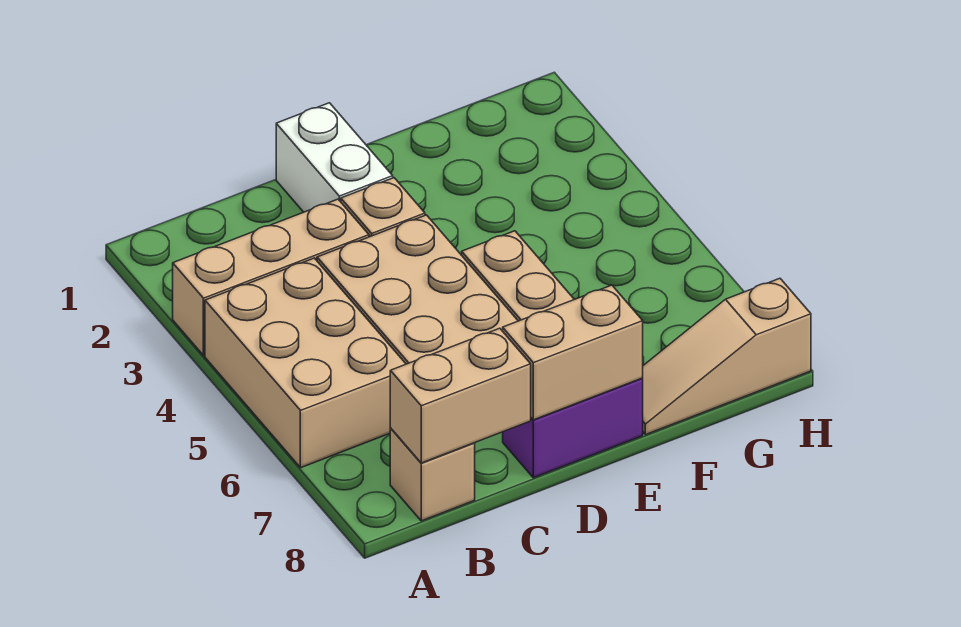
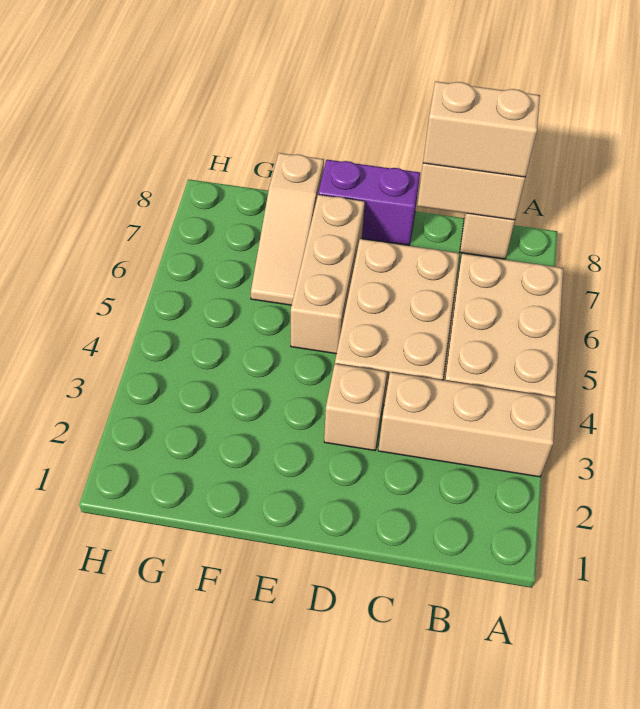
white brick D1:D2 level 1 -> none
tan brick D8:E8 level 2 -> tan brick B8:C8 level 3
tan slope F8:H8 level 1 top H -> tan slope F6:F8 level 1 top 8

